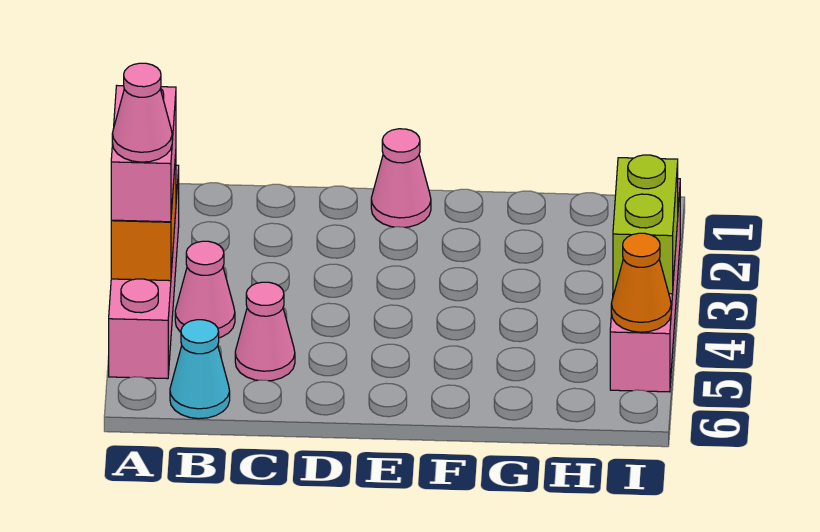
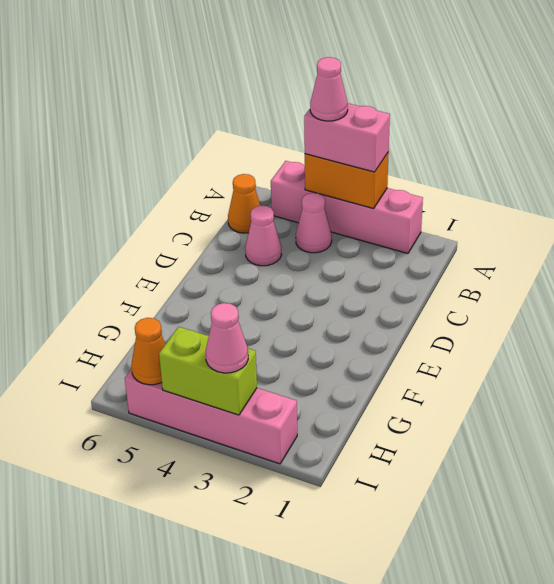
cyan cone B6 level 1 -> orange cone B6 level 1
pink cone E1 level 1 -> pink cone I3 level 3

